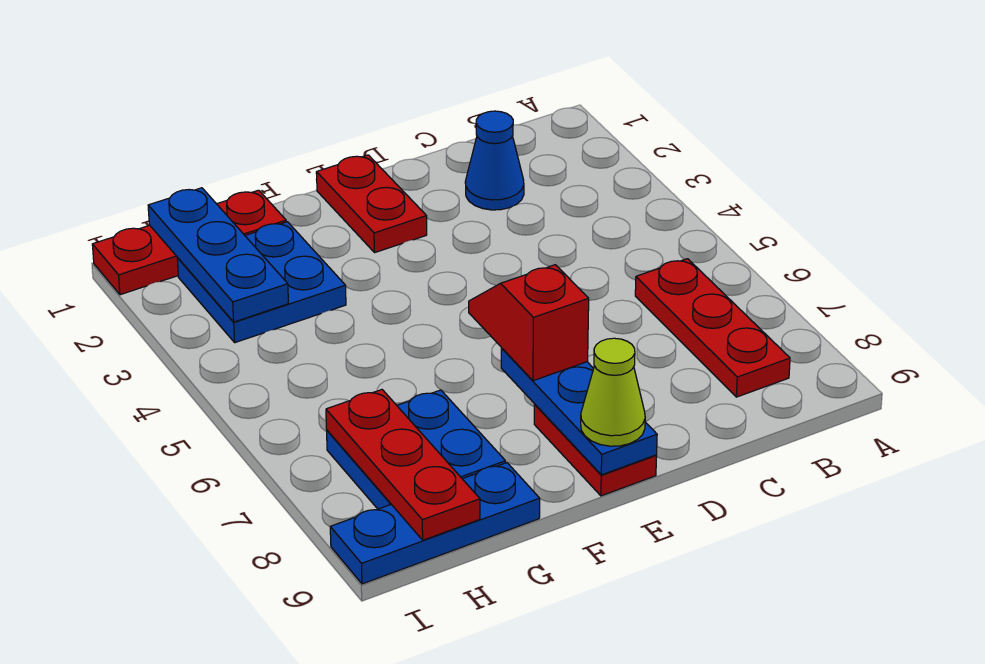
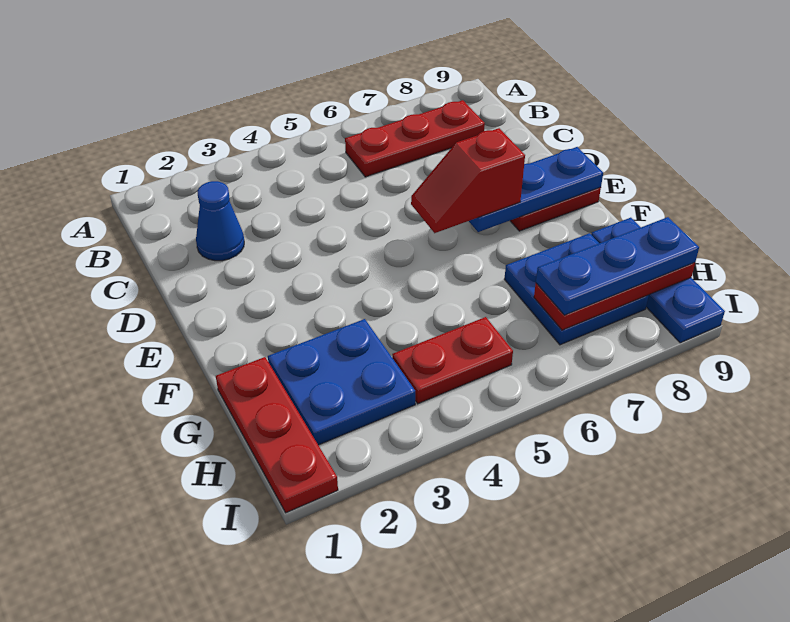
red plate E1:E2 level 1 -> red plate H4:H5 level 1
lime cone E9 level 3 -> none
blue plate H1:H3 level 2 -> blue plate H7:H9 level 3

